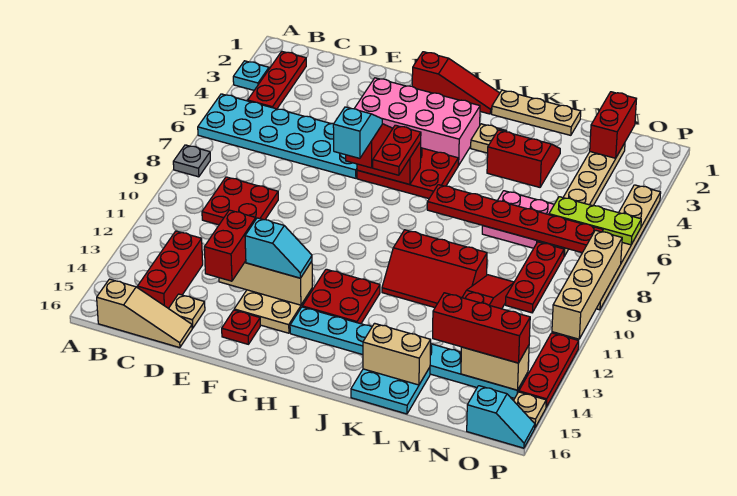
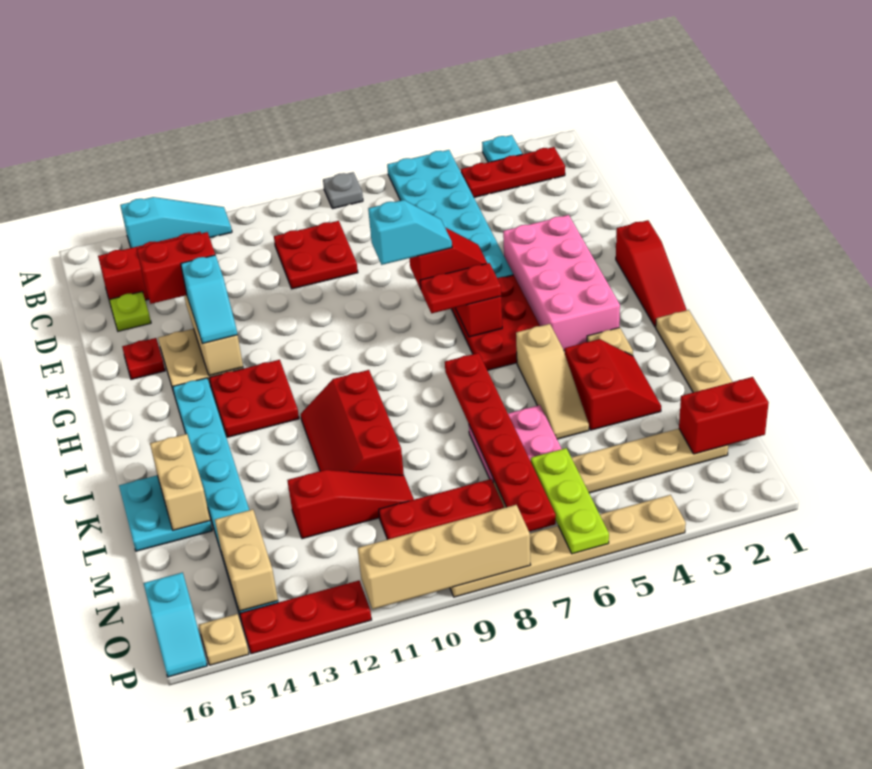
none -> cyan slope A12:A14 level 1 top 14
tan slope B16:D16 level 1 top B -> tan slope J5:L5 level 1 top J
tan plate D15 level 1 -> lime plate D15 level 1
red brick M14:O14 level 3 -> none

